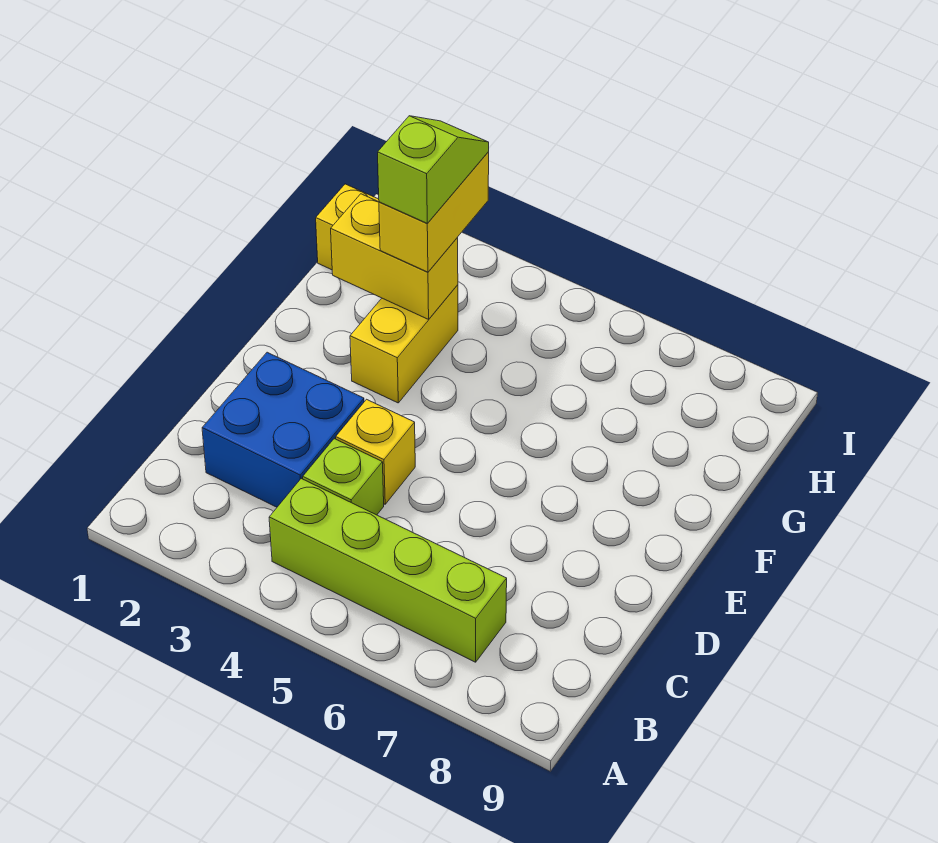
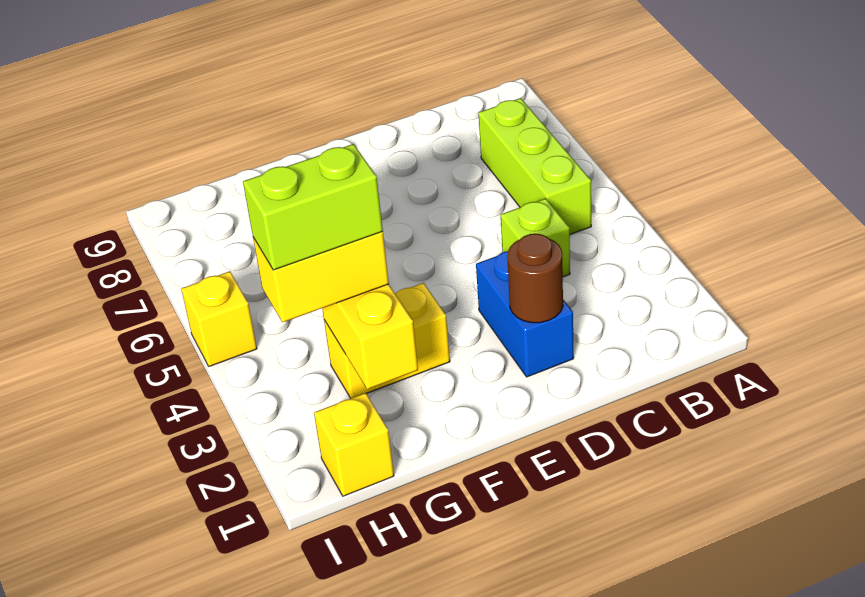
lime brick B4:B7 level 1 -> lime brick B5:B7 level 1
blue brick C2:D3 level 1 -> blue brick D2:D3 level 1
none -> brown round brick D2 level 2
yellow brick D4 level 1 -> yellow brick I5 level 1
lime slope G3:H3 level 4 top G -> lime brick G3:H3 level 4

